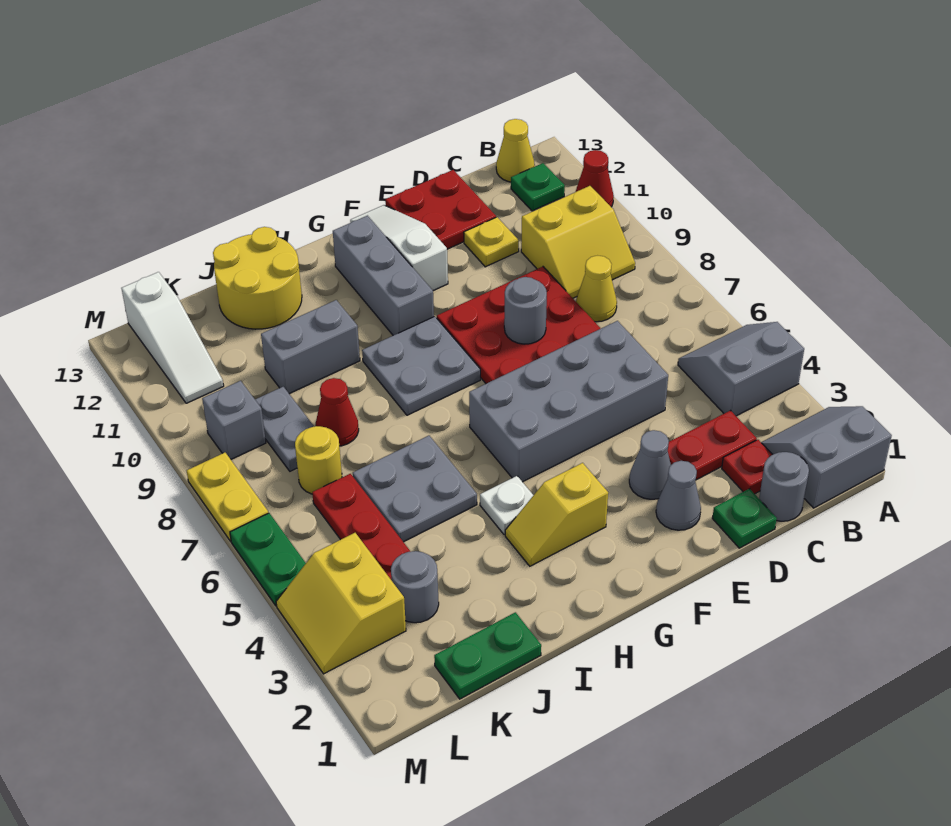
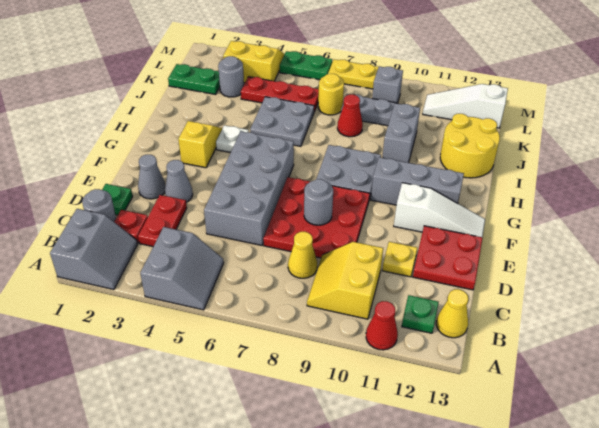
green plate J1:K1 level 1 -> green plate K1:K2 level 1

